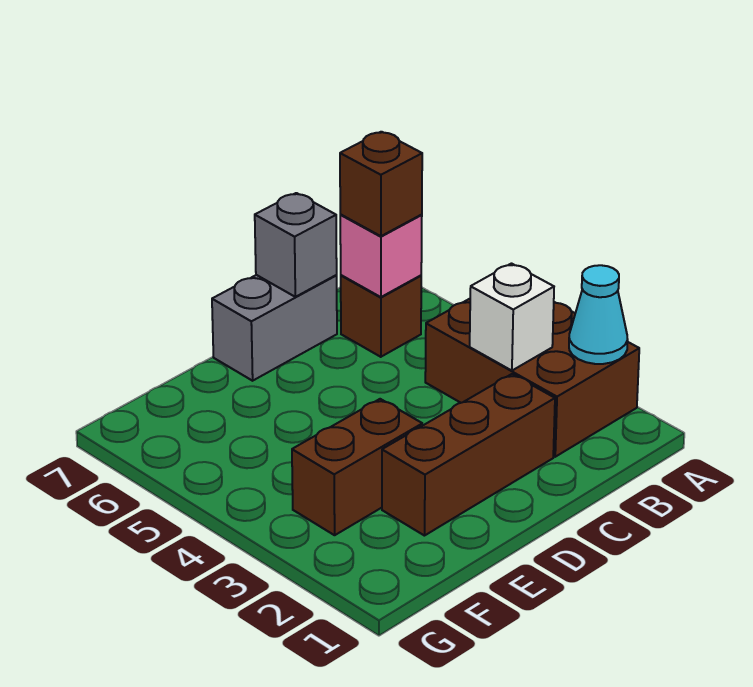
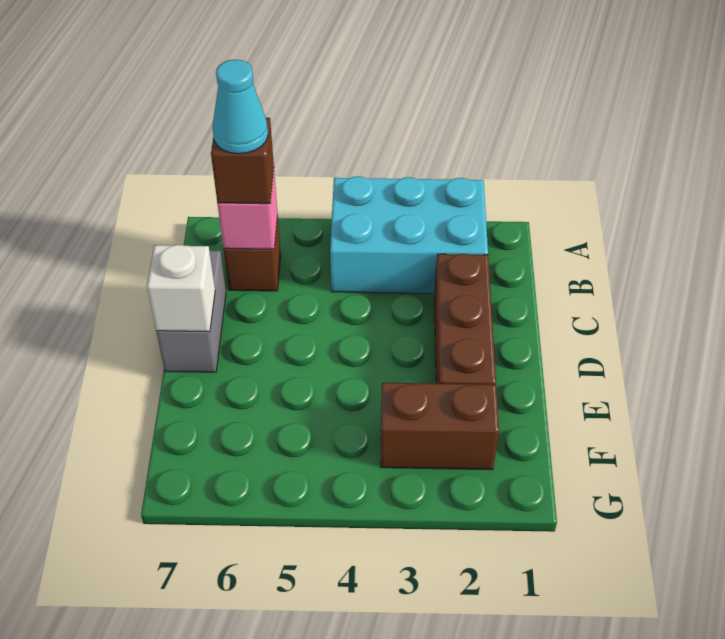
brown brick A2:B4 level 1 -> cyan brick A2:B4 level 1
cyan cone A2 level 2 -> cyan cone B6 level 4
white brick B3 level 2 -> white brick D7 level 2
grey brick C7 level 2 -> none
brown brick E3:F3 level 1 -> brown brick F2:F3 level 1

